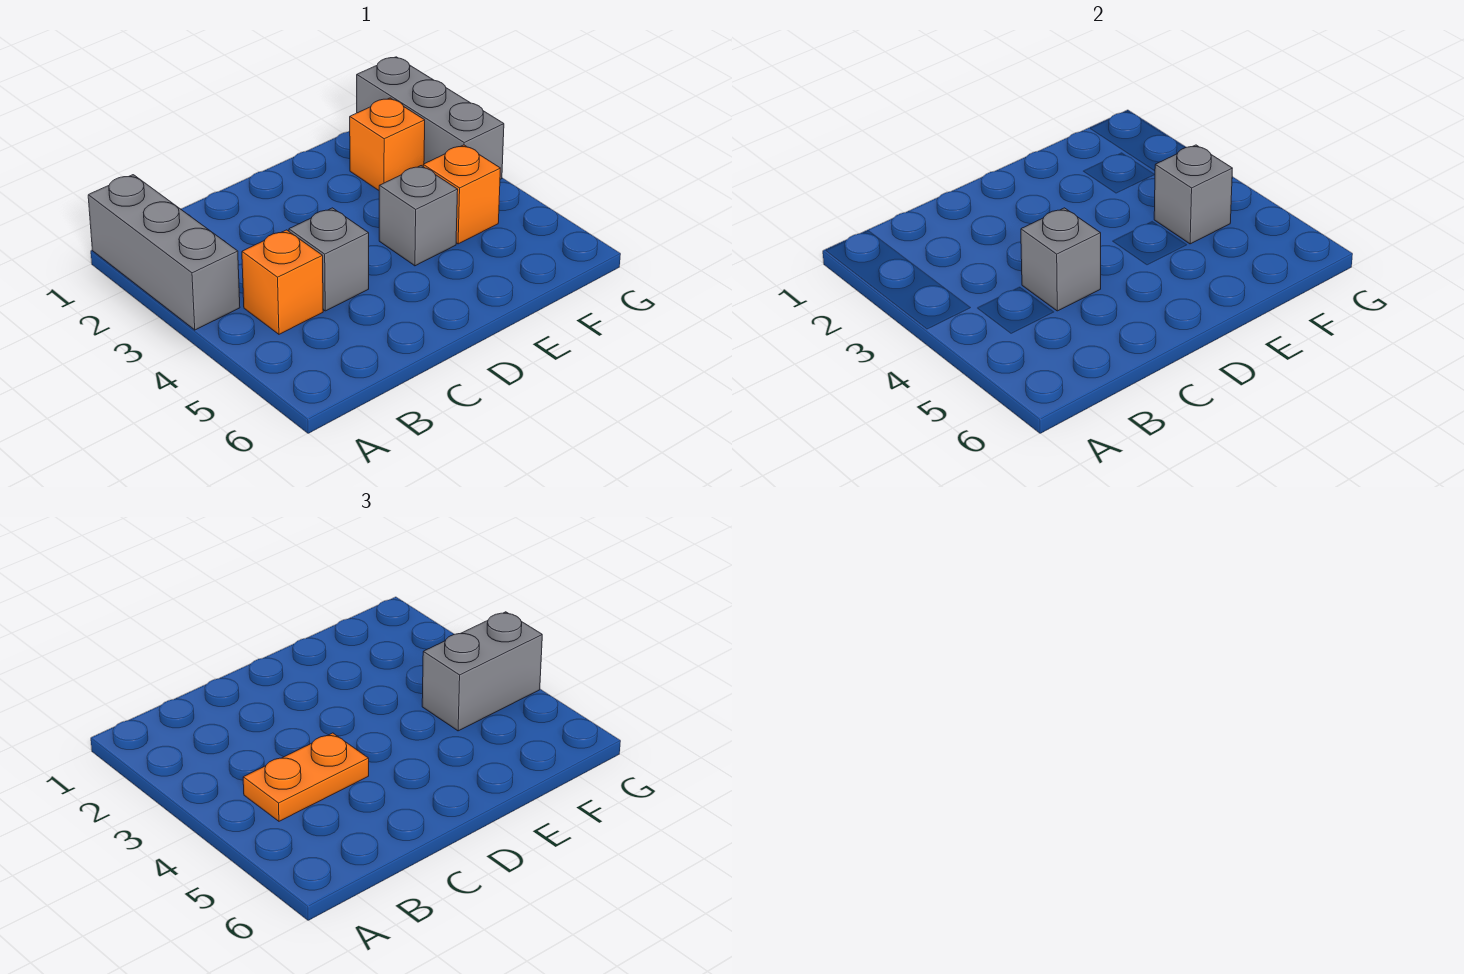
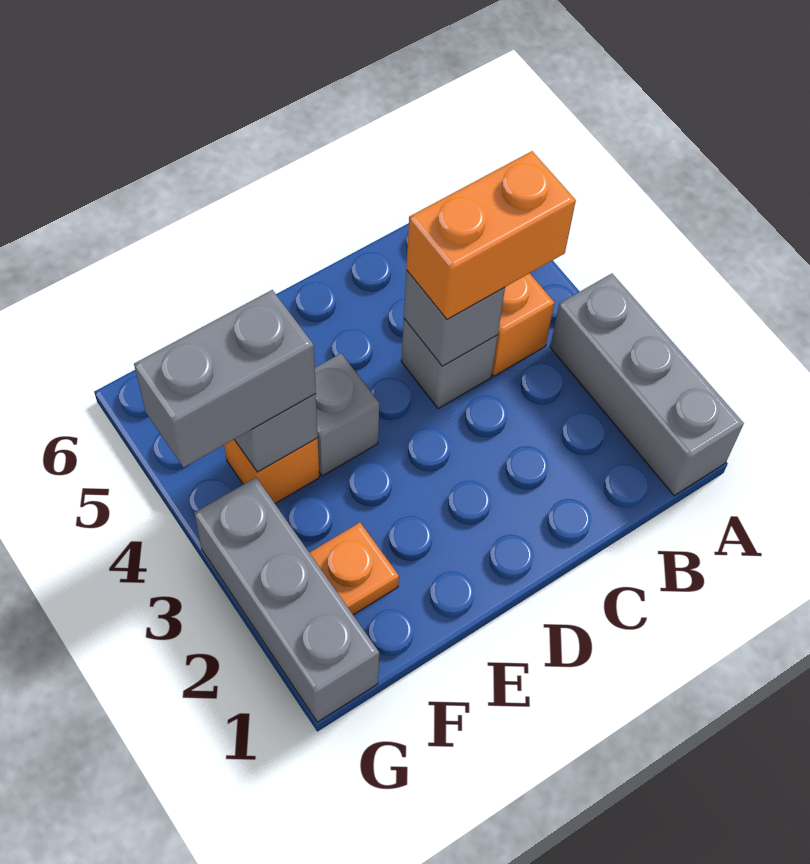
orange plate B4:C4 level 3 -> orange brick B4:C4 level 3
orange brick F2 level 1 -> orange plate F2 level 1

